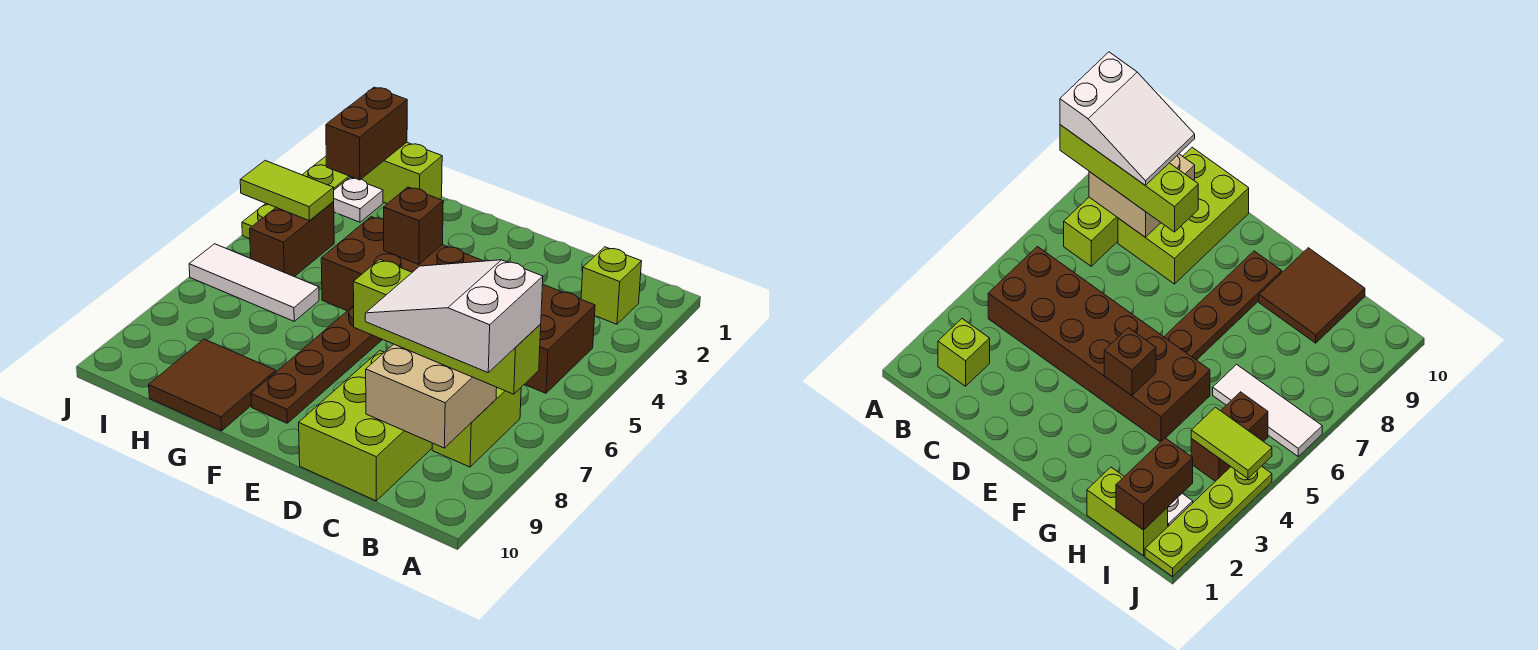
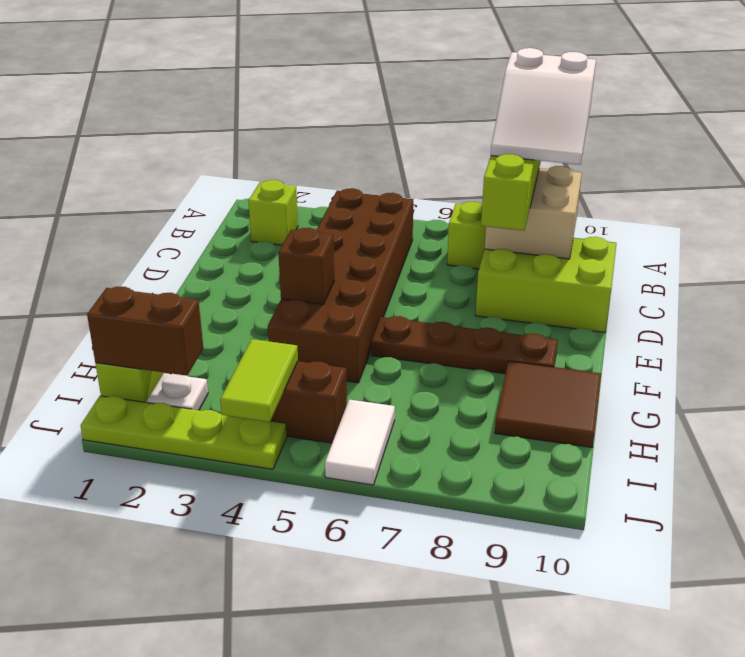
white tile H6:J6 level 1 -> white tile I6:J6 level 1

